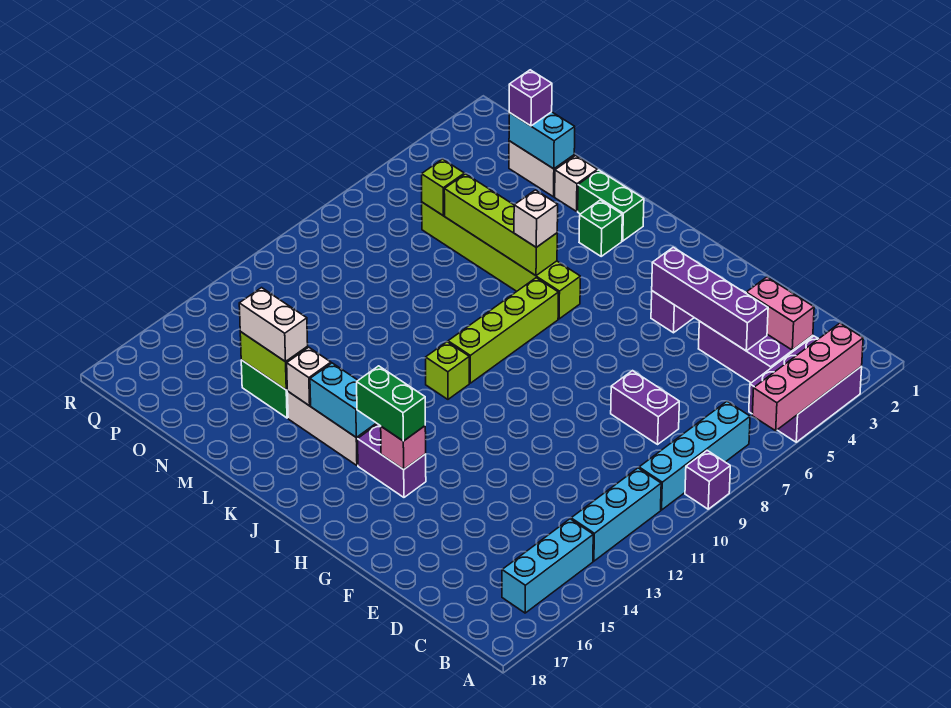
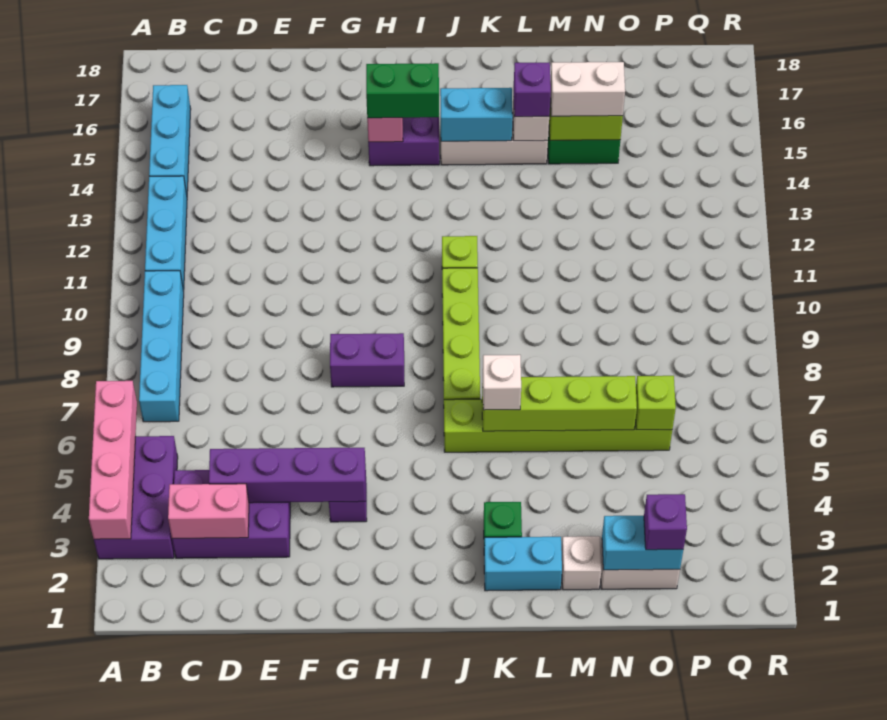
purple brick A9 level 1 -> purple brick L15 level 3
purple brick D8:E8 level 1 -> purple brick G8:H8 level 1
green brick K2:L2 level 1 -> cyan brick K2:L2 level 1

